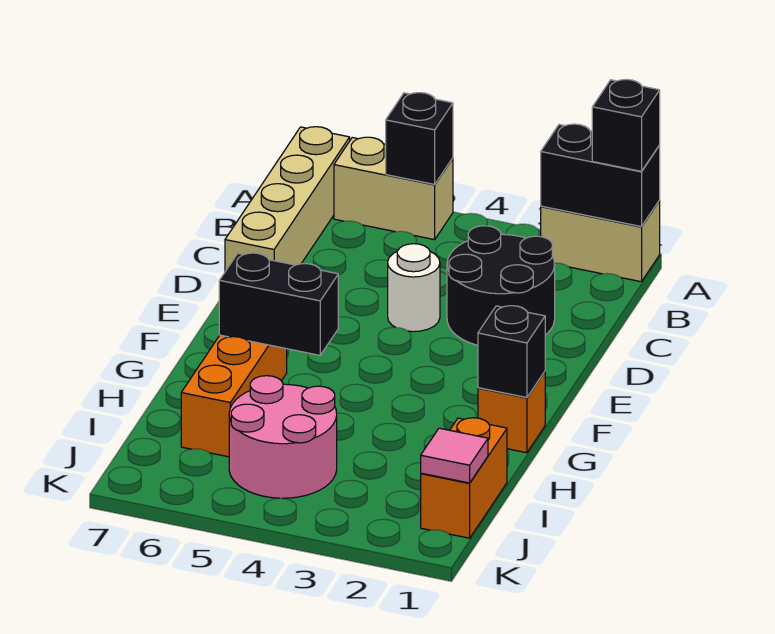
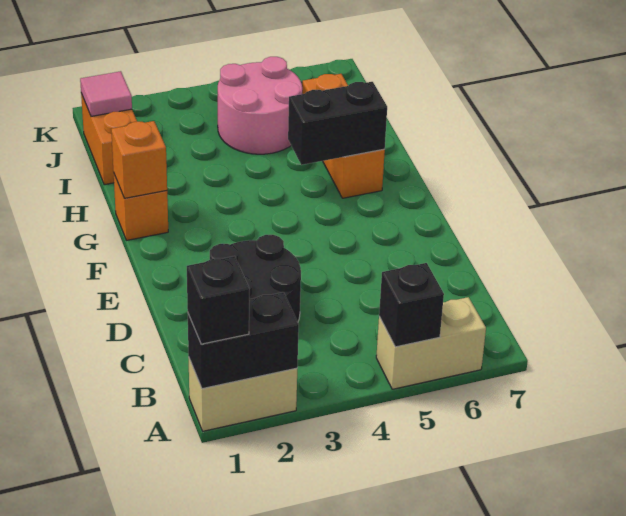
tan brick A7:D7 level 1 -> none
white round brick D4 level 1 -> none
black brick G1 level 2 -> orange brick G1 level 2

